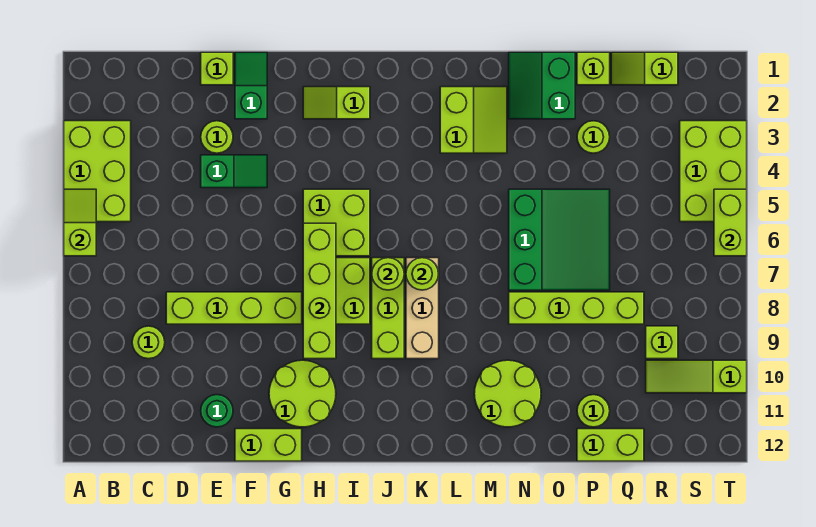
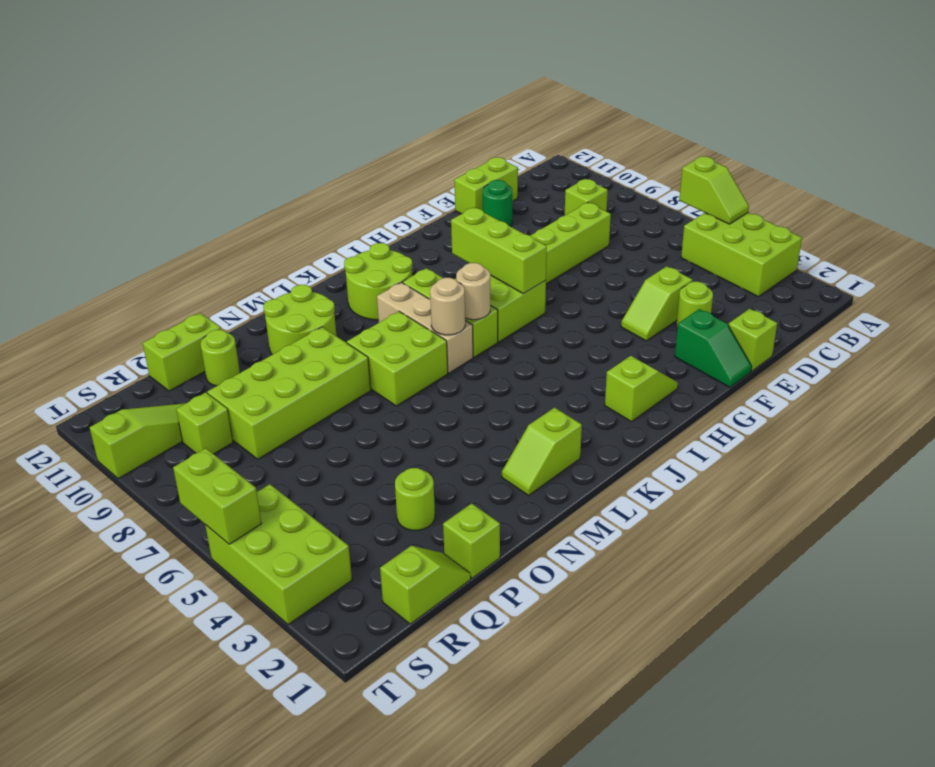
lime round brick C9 level 1 -> lime brick C9 level 1
green slope E4:F4 level 1 top E -> lime slope E4:F4 level 1 top E
lime brick F12:G12 level 1 -> lime brick D12:E12 level 1
lime round brick G10:H11 level 1 -> lime round brick J10:K11 level 1
lime brick H5:I6 level 1 -> lime brick L7:M8 level 1
lime brick H6:H9 level 2 -> lime brick H7:H9 level 2
lime round brick J7 level 2 -> tan round brick J7 level 2
lime round brick K7 level 2 -> tan round brick K7 level 2
lime slope L2:M3 level 1 top L -> lime slope L2:M2 level 1 top L
green slope N1:O2 level 1 top O -> none
green slope N5:P7 level 1 top N -> none
lime brick N8:Q8 level 1 -> lime brick N8:Q9 level 1

